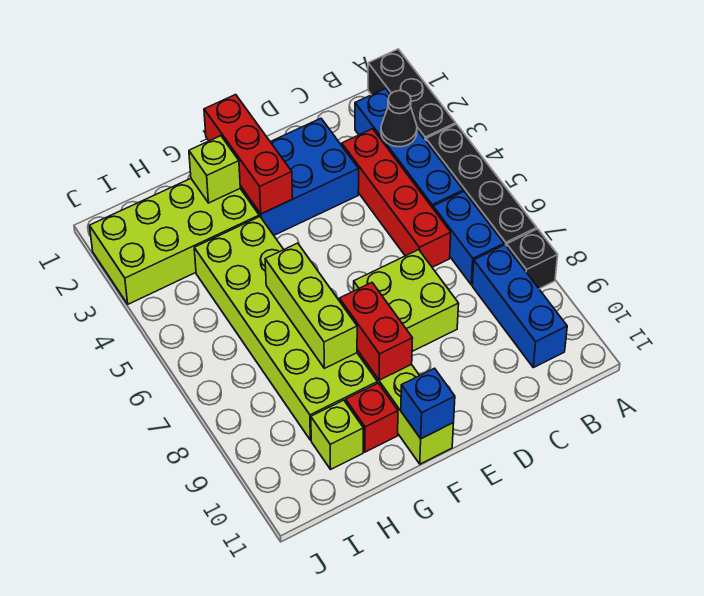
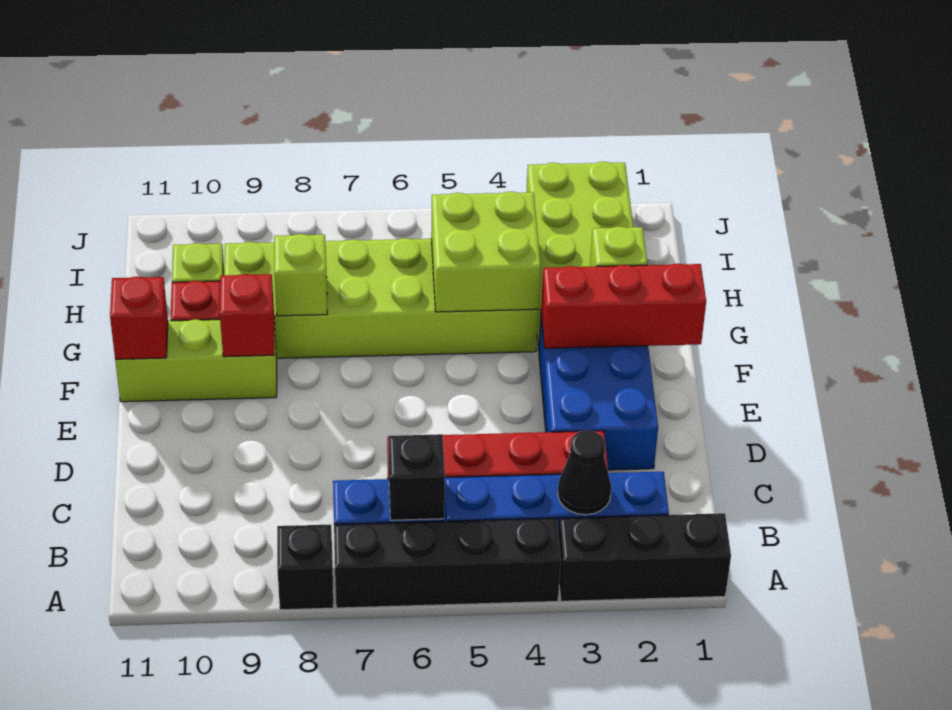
none -> black brick B6 level 2
blue brick B8:B10 level 1 -> none
lime brick D7:E8 level 1 -> lime brick G4:H5 level 2
red brick F8:F9 level 2 -> red brick F9 level 2
blue brick F11 level 2 -> red brick F11 level 2
lime brick G6:G8 level 2 -> lime brick G8 level 2

